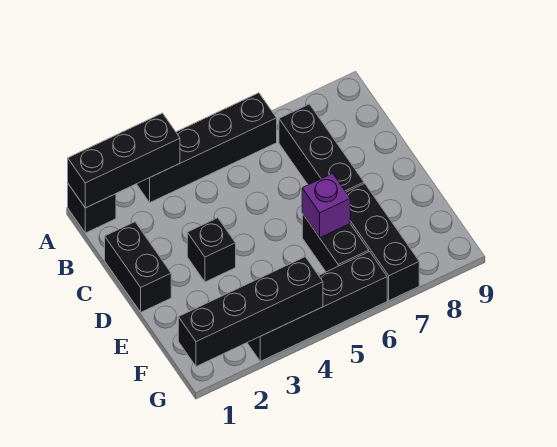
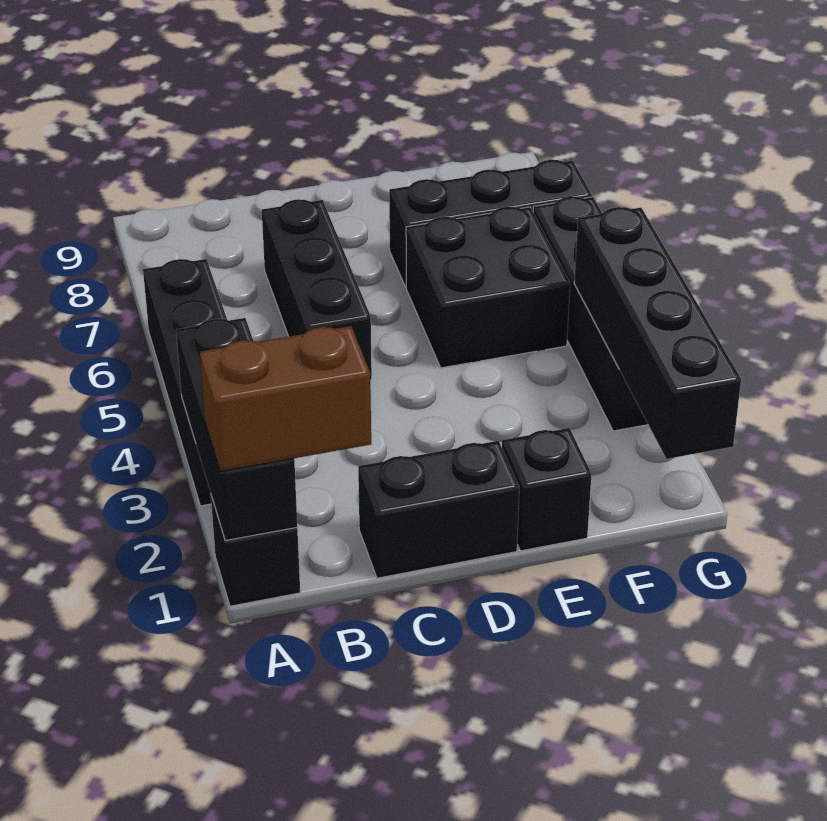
none -> brown brick A1:B1 level 3
black brick B7:D7 level 1 -> black brick C5:C7 level 1
black brick D3 level 1 -> black brick E1 level 1
black brick E6:F6 level 1 -> black brick E5:F6 level 1
purple brick E6 level 2 -> none

